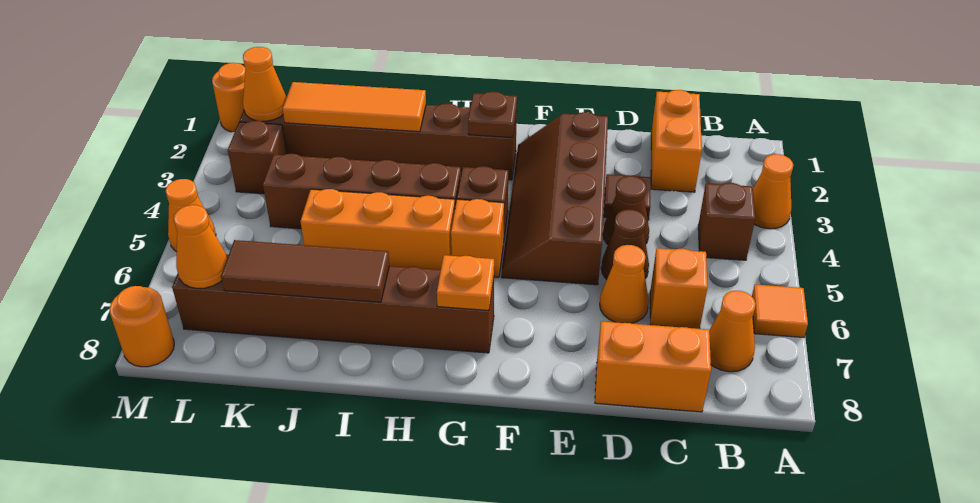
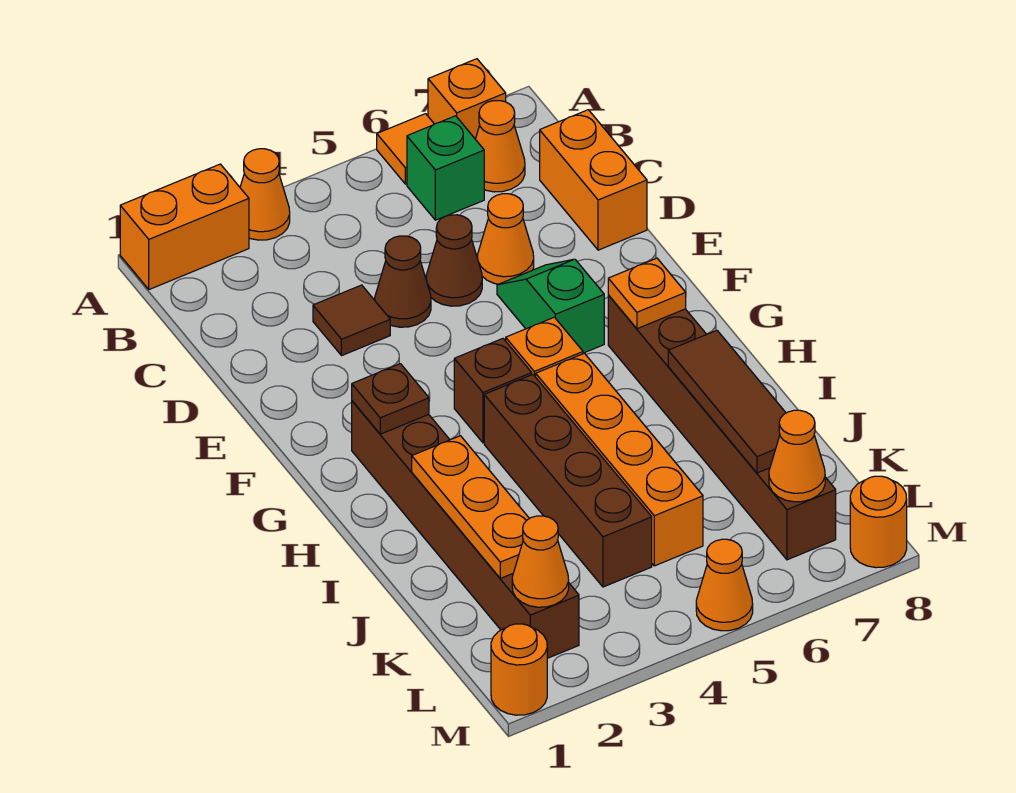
brown brick B4 level 1 -> none
none -> green brick B6 level 1
orange brick C1:C2 level 1 -> orange brick A1:A2 level 1
orange brick C6 level 1 -> orange brick A7 level 1
brown slope E2:F5 level 1 top E -> none
none -> green slope E6:F6 level 1 top F
orange brick H5:J5 level 1 -> orange brick H5:K5 level 1
orange tile I2:K2 level 2 -> orange plate I2:K2 level 2
brown brick L3 level 1 -> none

